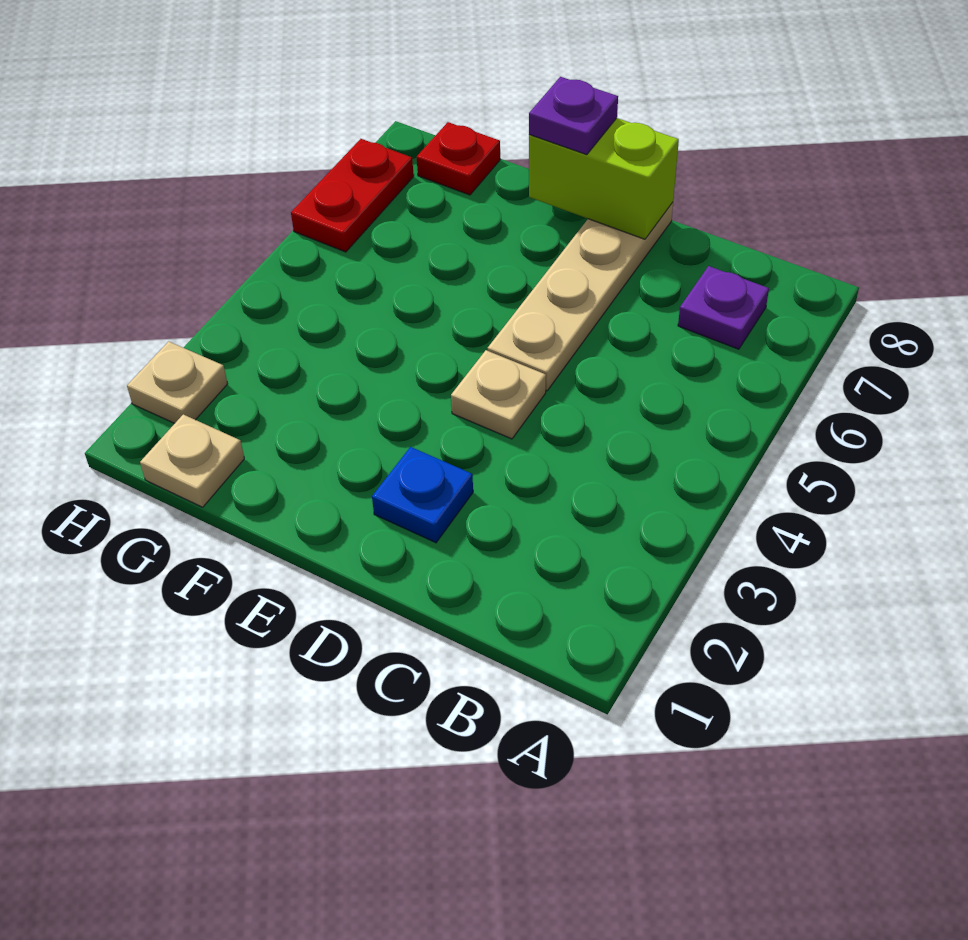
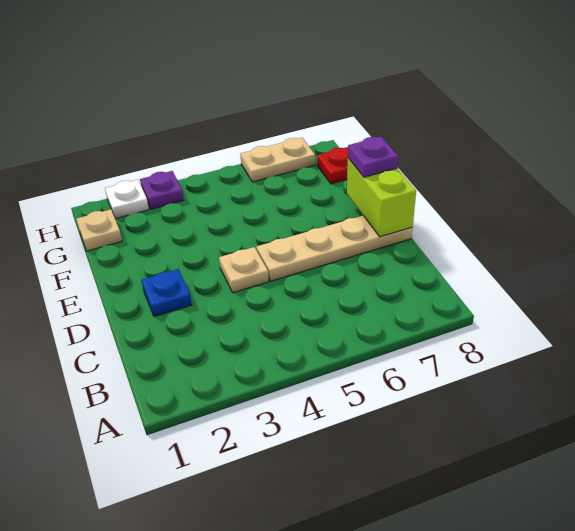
purple plate B7 level 1 -> purple plate H3 level 1
tan plate H2 level 1 -> white plate H2 level 1
red plate H6:H7 level 1 -> tan plate H6:H7 level 1

